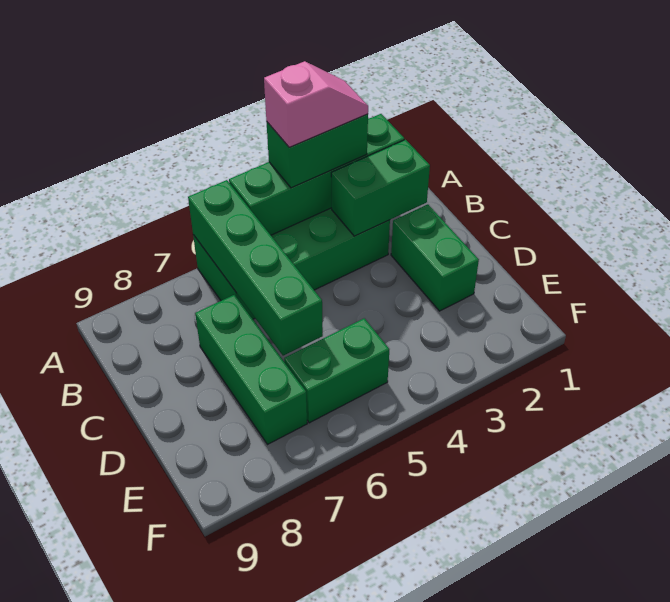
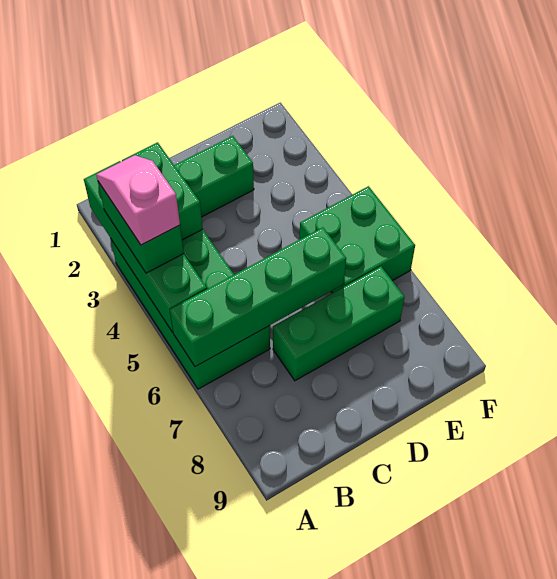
green brick E5:E6 level 1 -> green brick E5:F6 level 1

